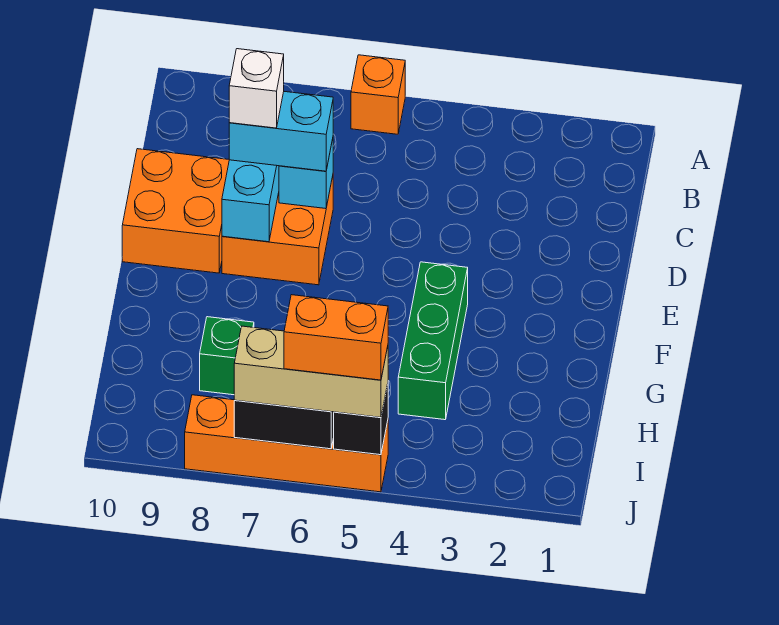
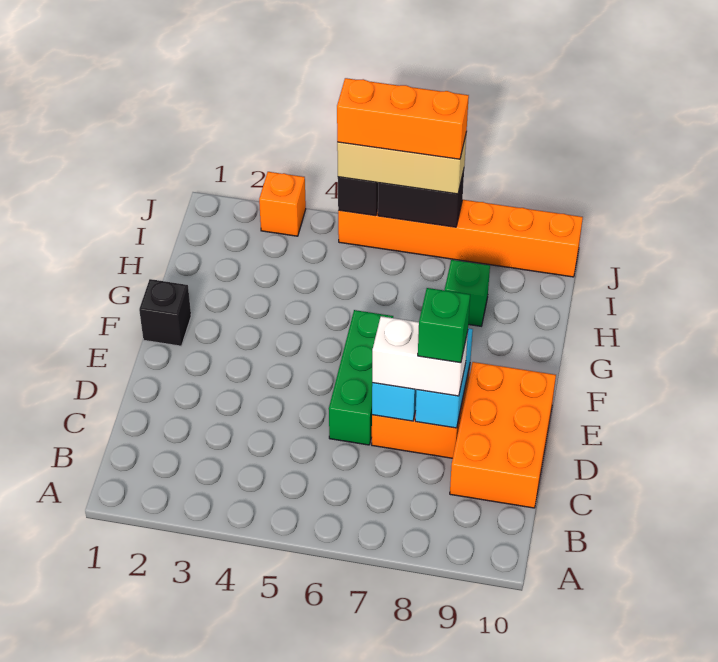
orange brick A6 level 1 -> orange brick J3 level 1
cyan brick D7:D8 level 3 -> white brick D7:D8 level 3
white brick D8 level 4 -> green brick D8 level 4
orange brick D9:E10 level 1 -> orange brick C9:E10 level 1
none -> black brick F1 level 1
green brick F4:H4 level 1 -> green brick D6:F6 level 1
orange brick J5:J8 level 1 -> orange brick J5:J10 level 1
orange brick J5:J6 level 4 -> orange brick J5:J7 level 4

